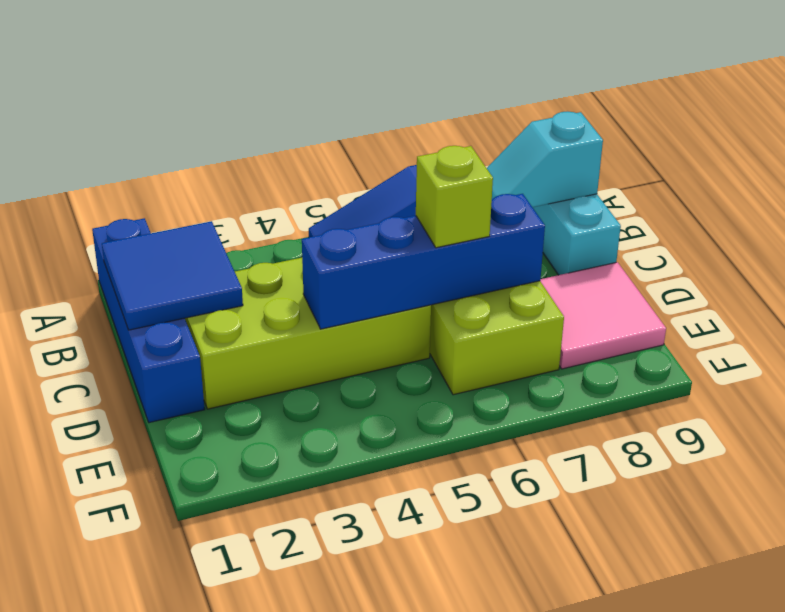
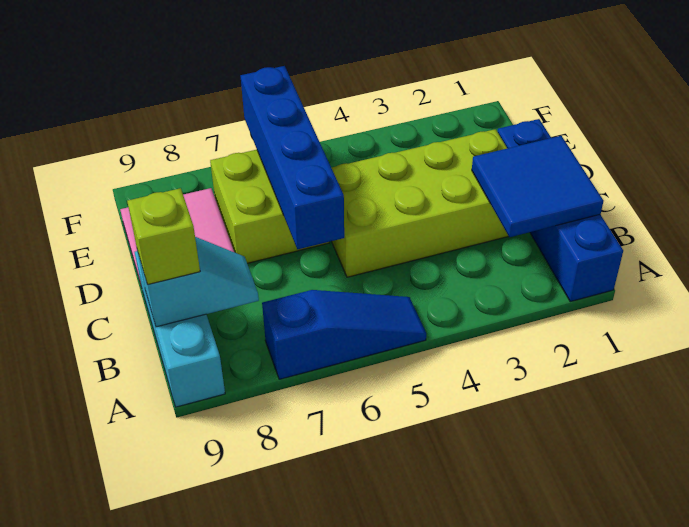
blue brick D4:D7 level 2 -> blue brick C6:F6 level 2
lime brick D6 level 3 -> lime brick B9 level 3

